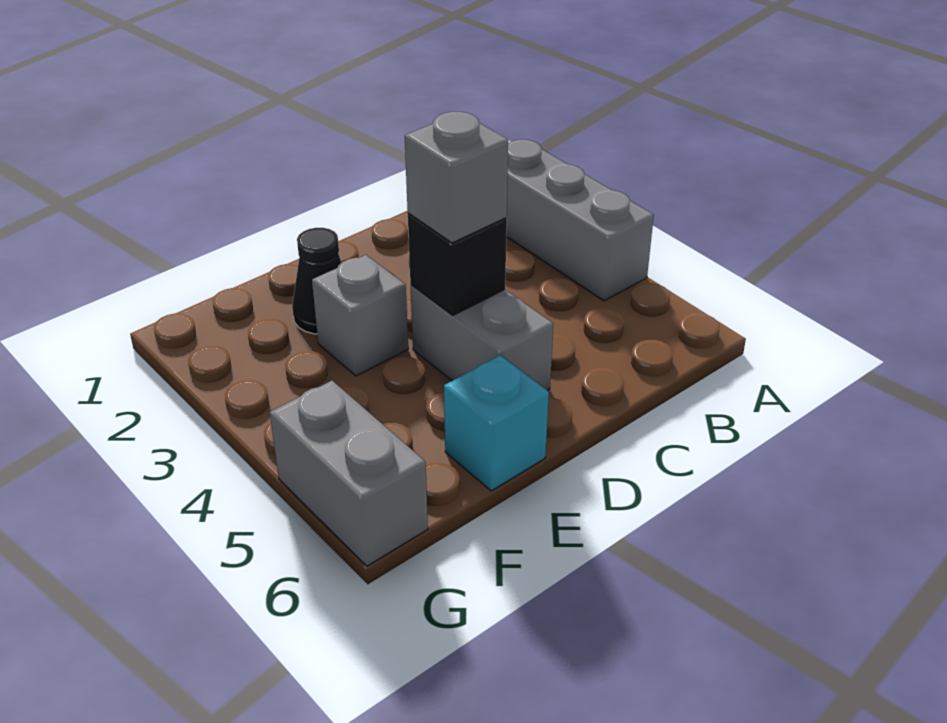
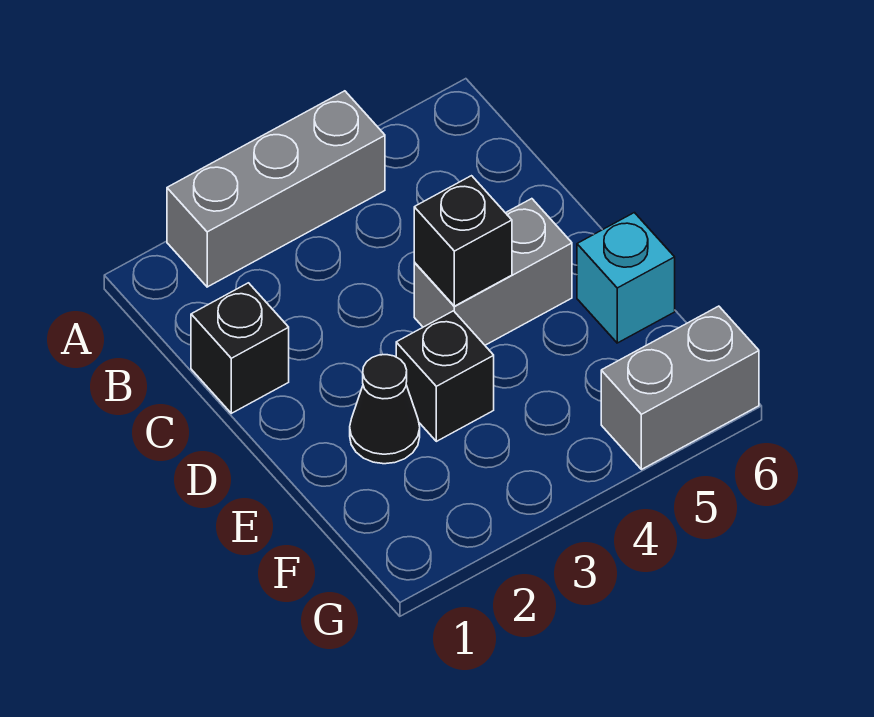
none -> black brick C1 level 1
grey brick D4 level 3 -> none
grey brick E3 level 1 -> black brick E3 level 1

